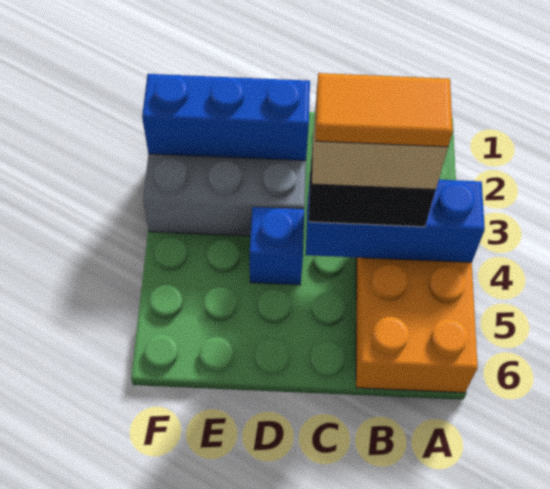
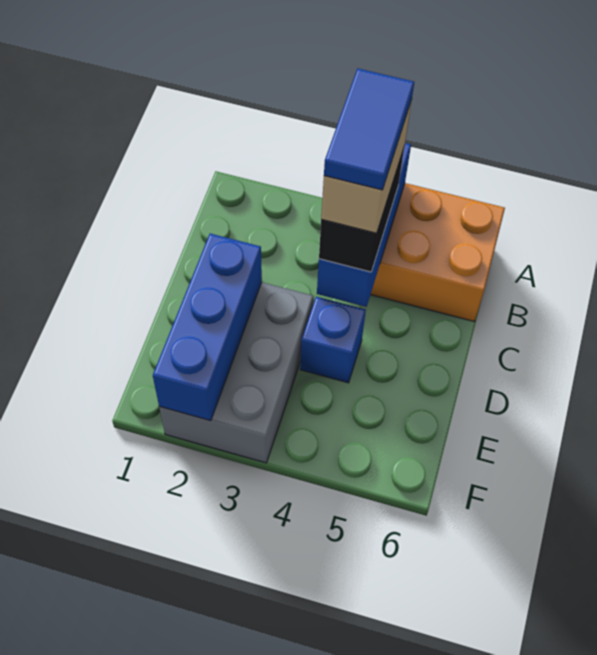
orange tile B4:C4 level 5 -> blue tile B4:C4 level 5

